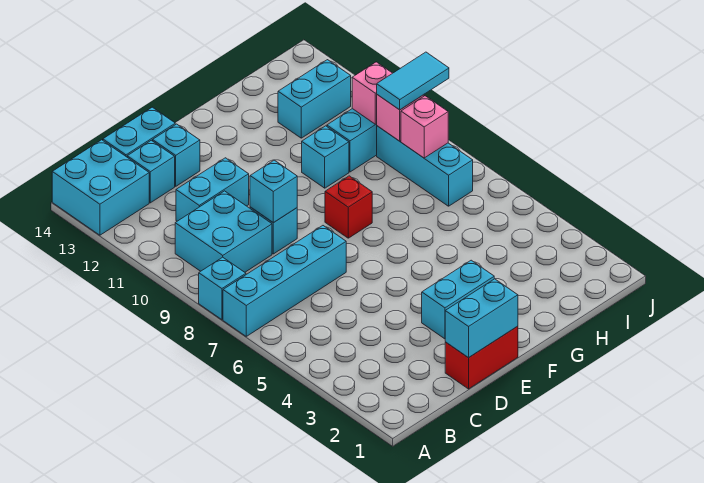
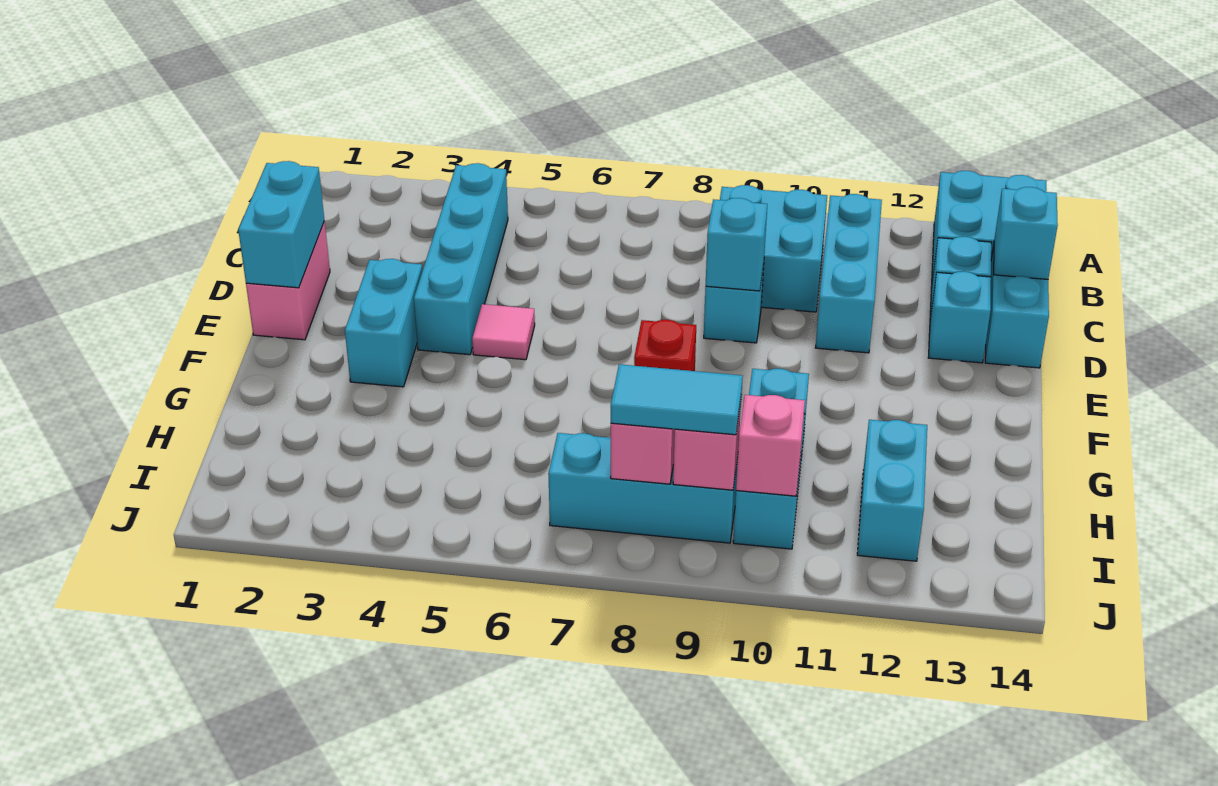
cyan brick A7:D7 level 1 -> cyan brick B4:E4 level 1
cyan brick A8 level 1 -> cyan brick C14 level 2
cyan brick C11:D11 level 1 -> cyan brick B11:D11 level 1
red brick D1:E1 level 1 -> pink brick D1:E1 level 1
none -> pink tile E5 level 1
cyan tile I9:J9 level 3 -> cyan tile I8:I9 level 3

